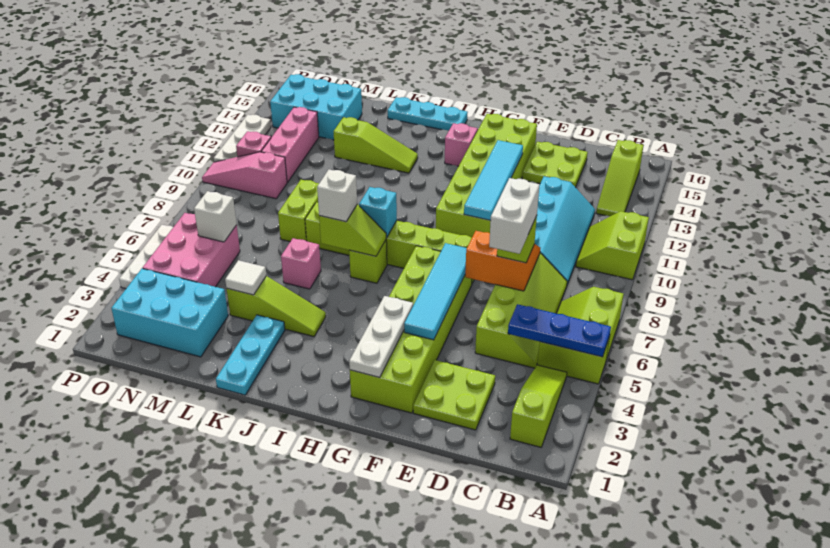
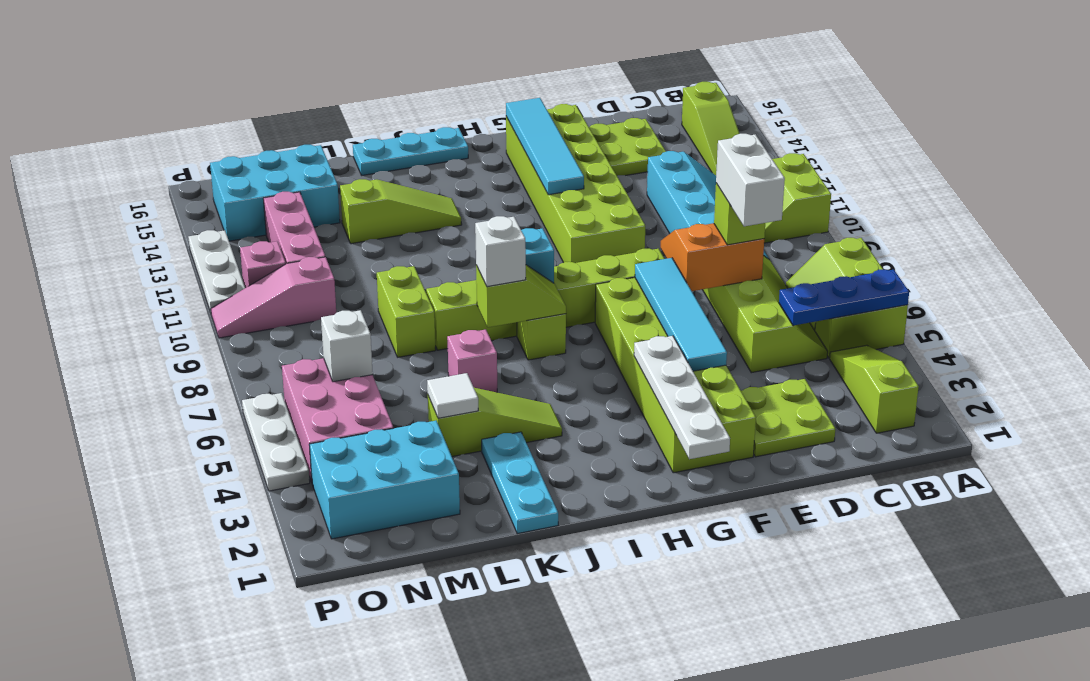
cyan tile F10:F13 level 2 -> cyan tile G12:G15 level 2
white plate G2:G4 level 2 -> white plate G1:G4 level 2
pink brick H14 level 1 -> none

